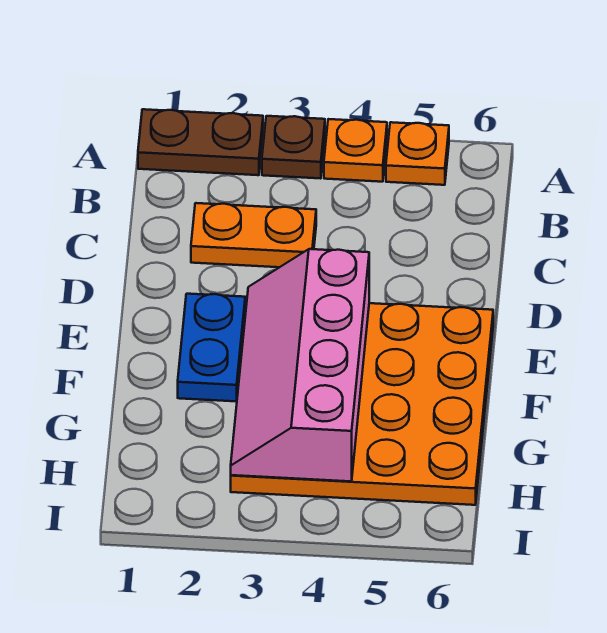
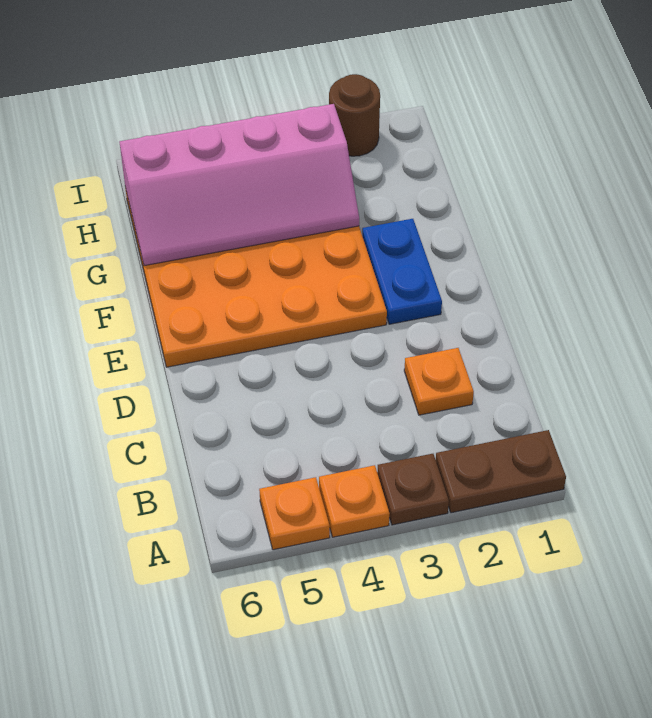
orange plate C2:C3 level 1 -> orange plate C2 level 1
pink slope E3:H4 level 2 top 4 -> pink slope G3:H6 level 2 top H
none -> brown round brick I2 level 1

